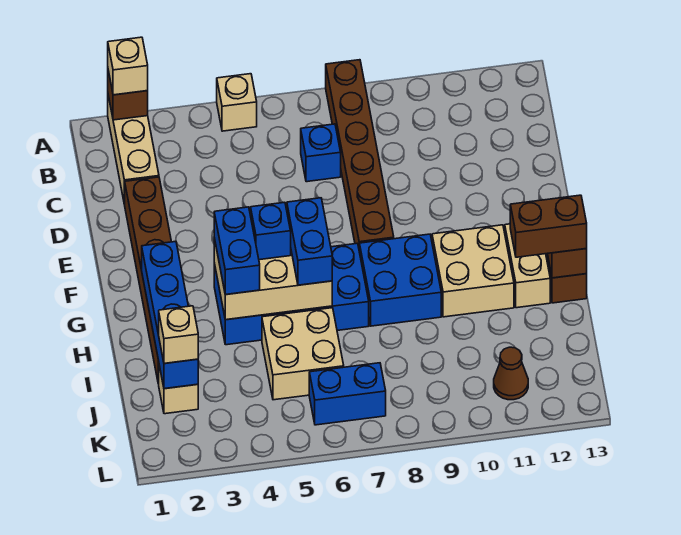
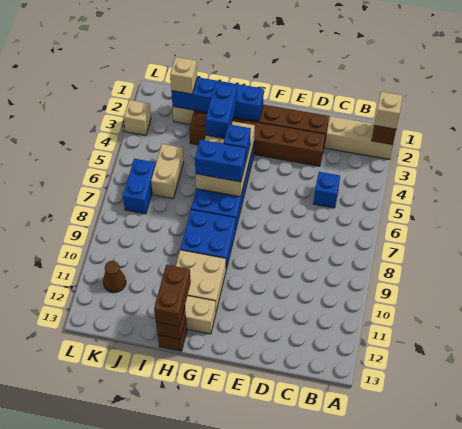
tan brick A5 level 1 -> tan brick L3 level 1
brown brick A8:F8 level 1 -> brown brick D3:I3 level 1
blue brick C7 level 1 -> blue brick C5 level 1
blue brick G4:H4 level 3 -> blue brick H3:H4 level 3
tan brick I5:J6 level 1 -> tan brick J5:J6 level 1

